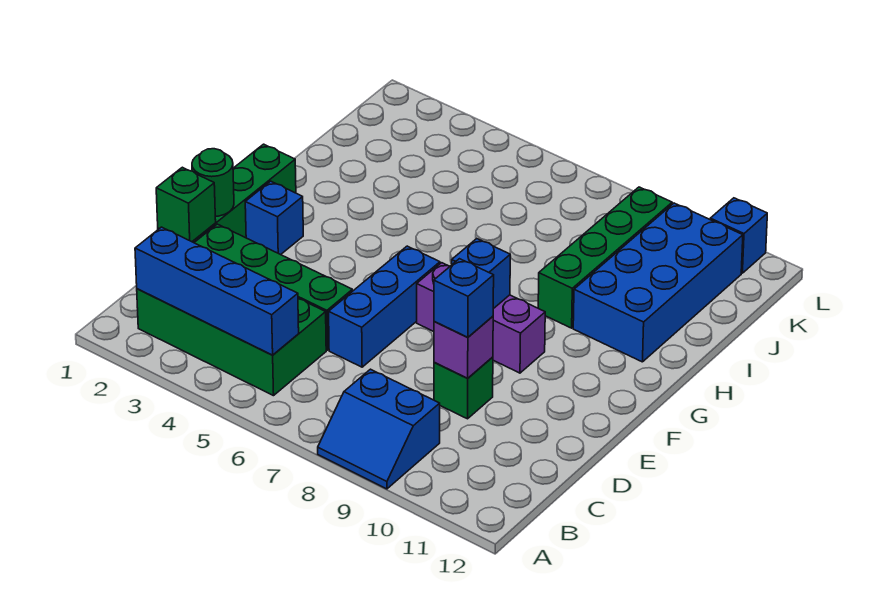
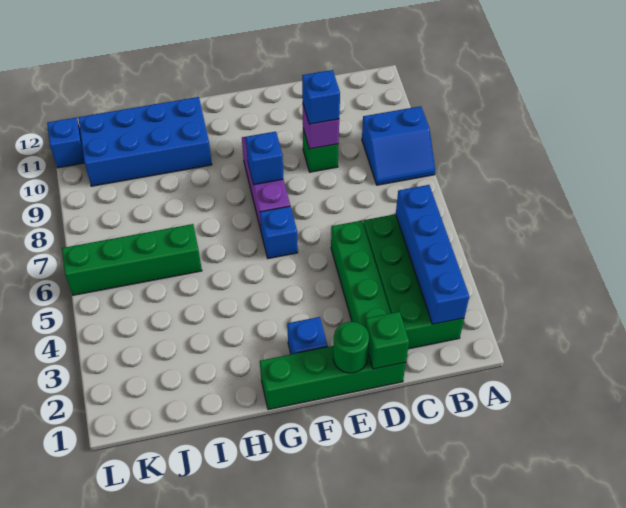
blue slope A8:B9 level 1 top B -> blue slope A8:B9 level 1 top 9
blue brick D6:F6 level 1 -> blue brick F6 level 1
green brick H9:K9 level 1 -> green brick I6:L6 level 1

